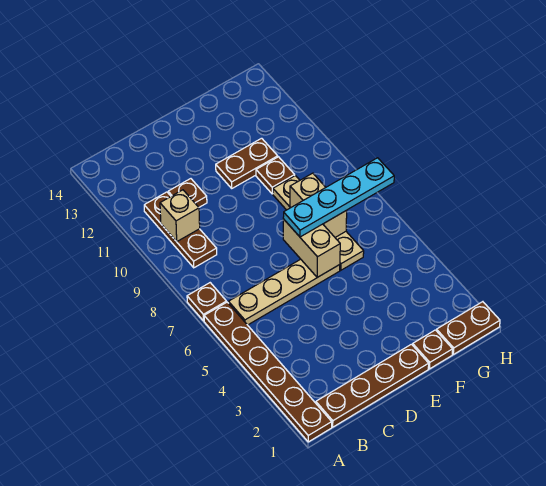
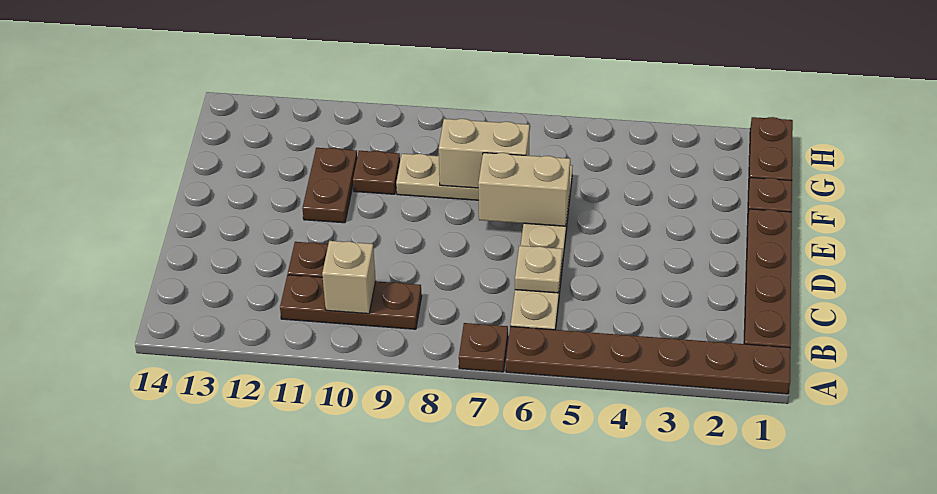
none -> tan plate C6 level 2
cyan plate E7:H7 level 3 -> none

